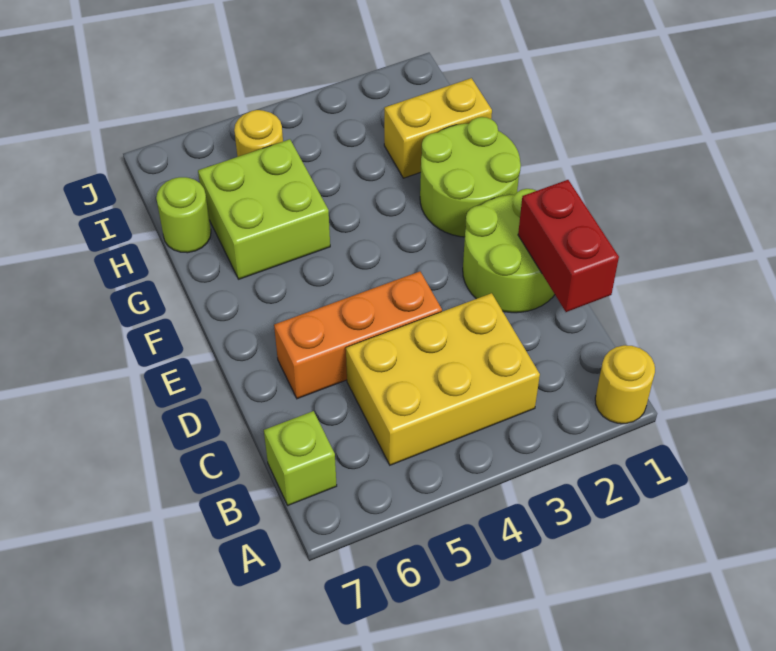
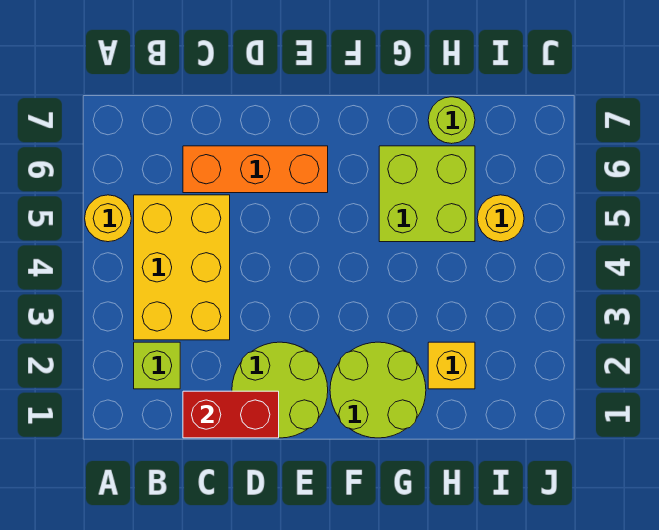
yellow round brick A1 level 1 -> yellow round brick A5 level 1
lime brick B7 level 1 -> lime brick B2 level 1
orange brick D4:D6 level 1 -> orange brick C6:E6 level 1
yellow brick H1:H2 level 1 -> yellow brick H2 level 1

